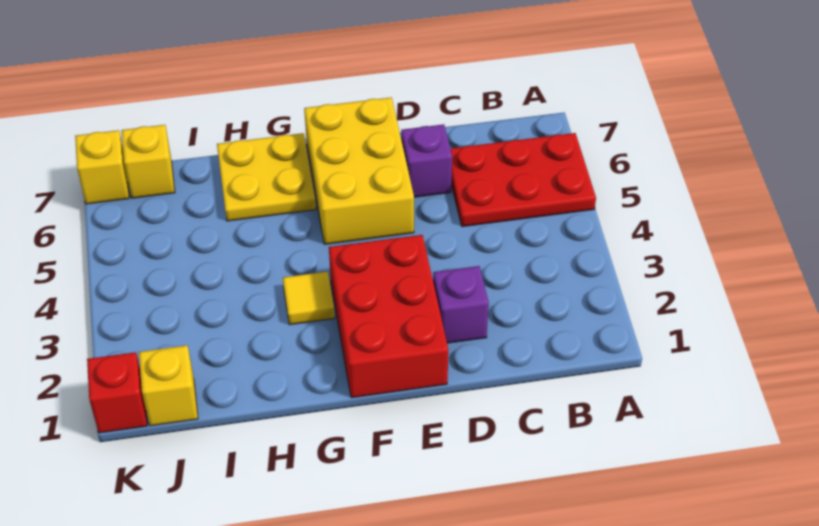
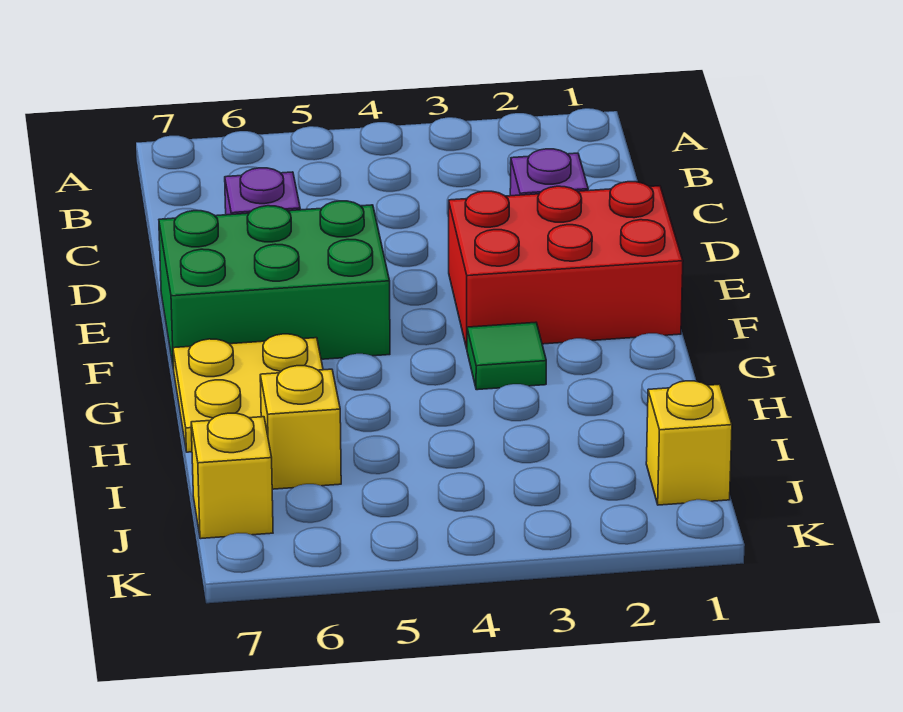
red plate A5:C6 level 1 -> none
yellow brick E5:F7 level 1 -> green brick E5:F7 level 1
yellow tile G3 level 1 -> green tile G3 level 1
red brick K1 level 1 -> none
yellow brick K7 level 1 -> yellow brick I6 level 1

